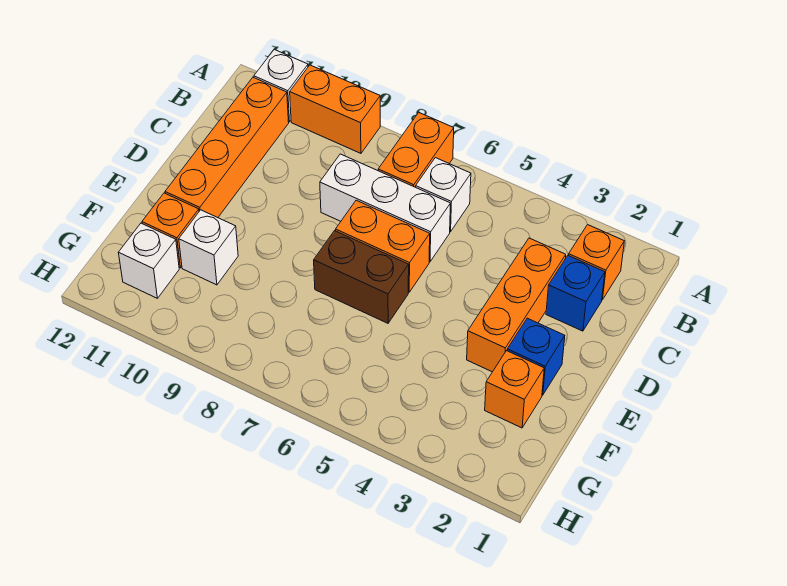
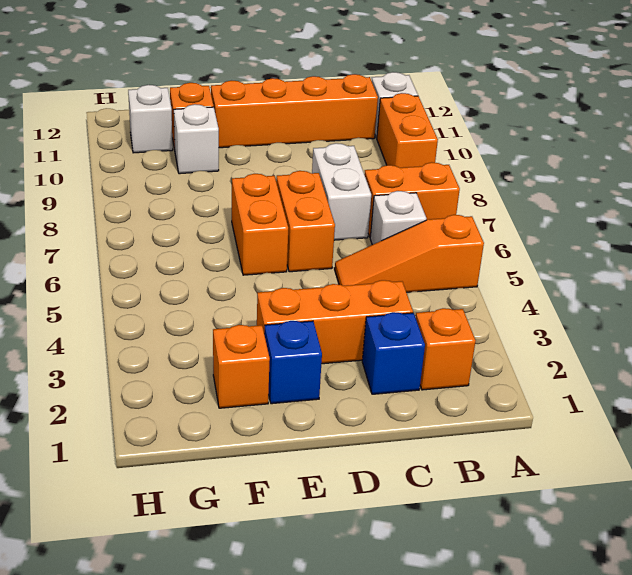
none -> orange slope A5:C5 level 1 top A
white brick C6:C8 level 1 -> white brick C7:C8 level 1
brown brick E6:E7 level 1 -> orange brick E6:E7 level 1

